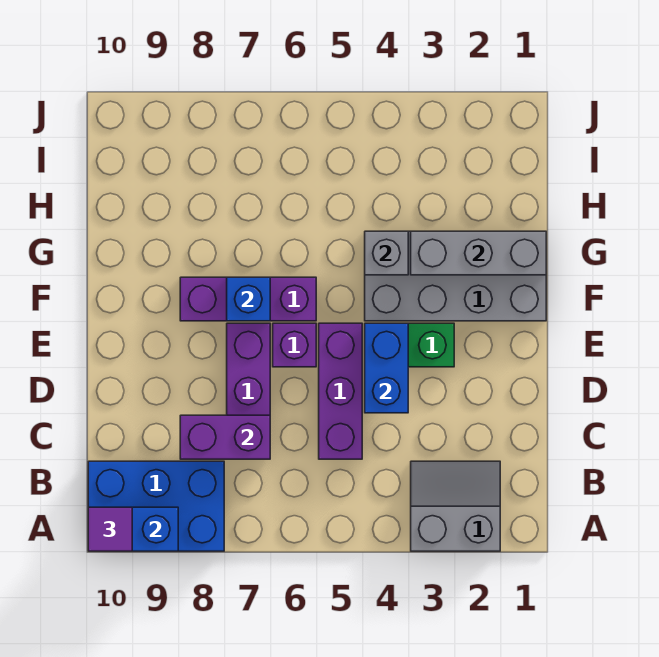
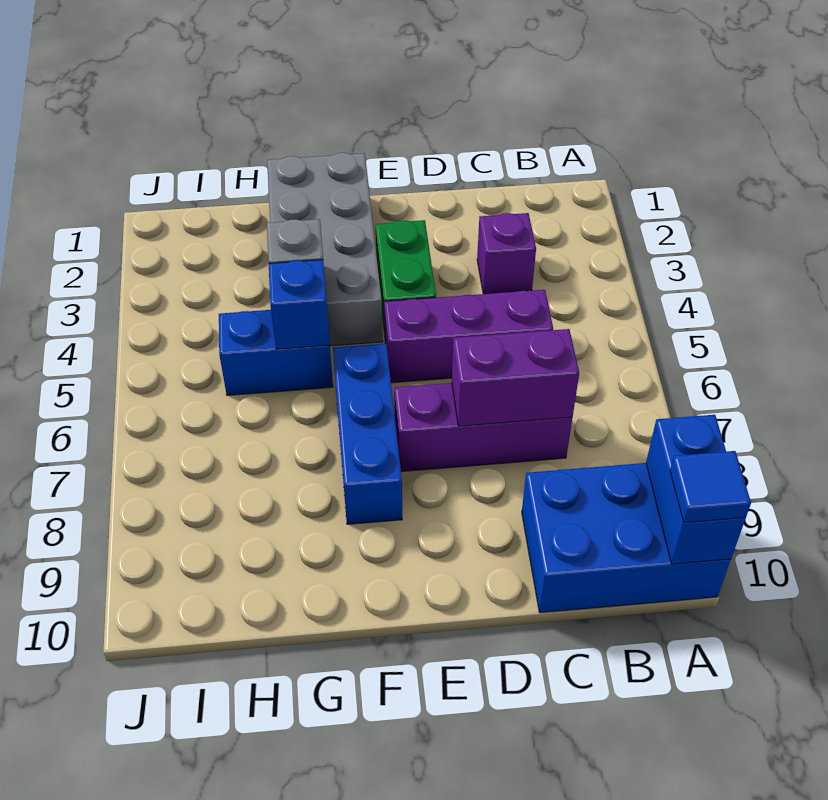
grey slope A2:B3 level 1 top A -> none
blue brick A8:B10 level 1 -> blue brick A9:C10 level 1
purple tile A10 level 3 -> blue tile A10 level 3
purple brick C7:C8 level 2 -> purple brick C7:D7 level 2
blue brick D4:E4 level 2 -> blue brick G5:H5 level 1
purple brick E6 level 1 -> purple brick C3 level 1
purple brick F6:F8 level 1 -> blue brick F6:F8 level 1
blue brick F7 level 2 -> blue brick G5 level 2
grey brick G1:G3 level 2 -> none

